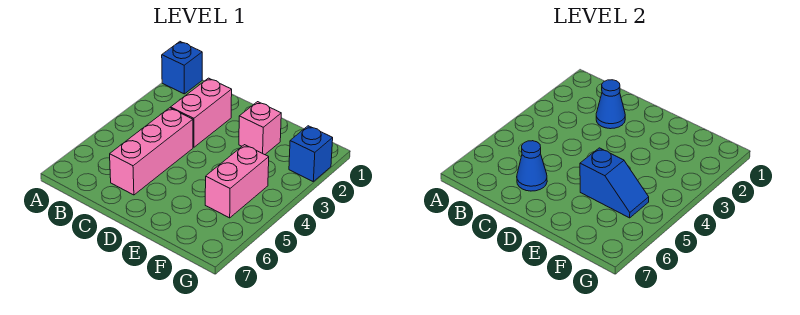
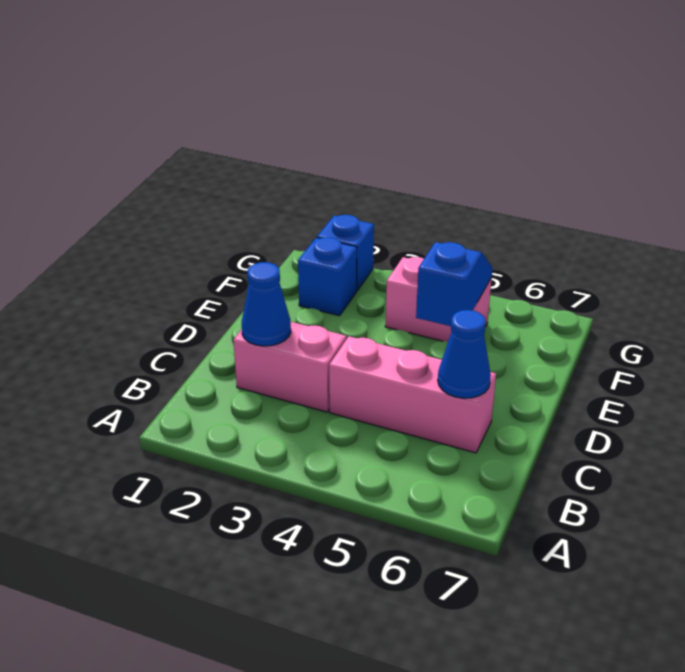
blue brick A1 level 1 -> blue brick F2 level 1
pink brick E2 level 1 -> none

